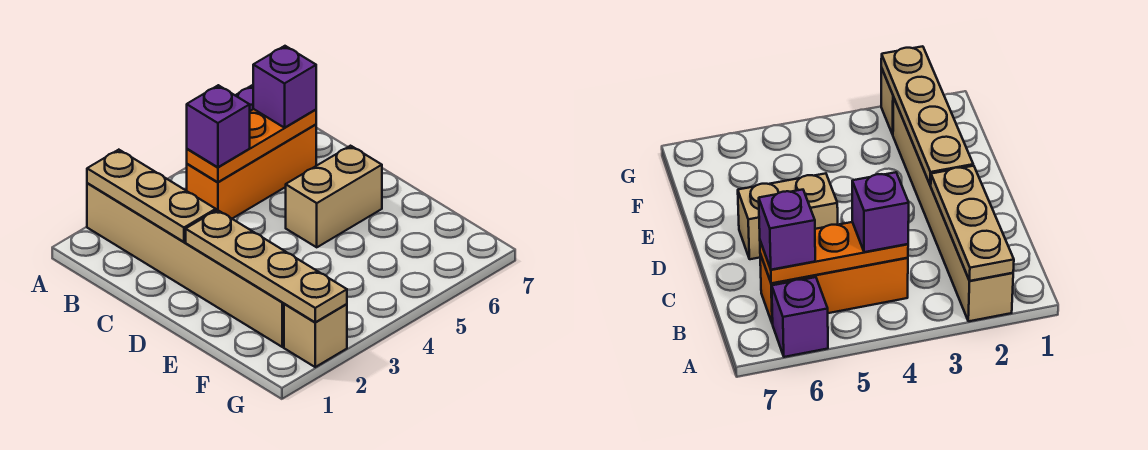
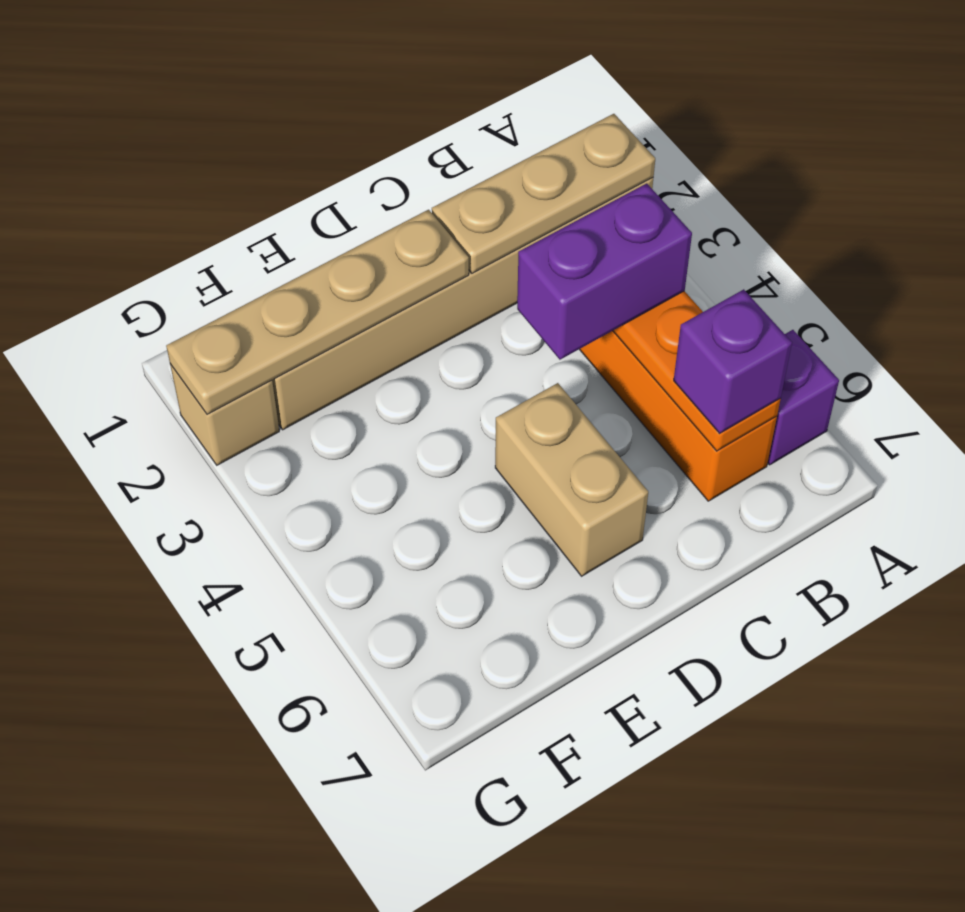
purple brick B4 level 3 -> purple brick B4:C4 level 3

